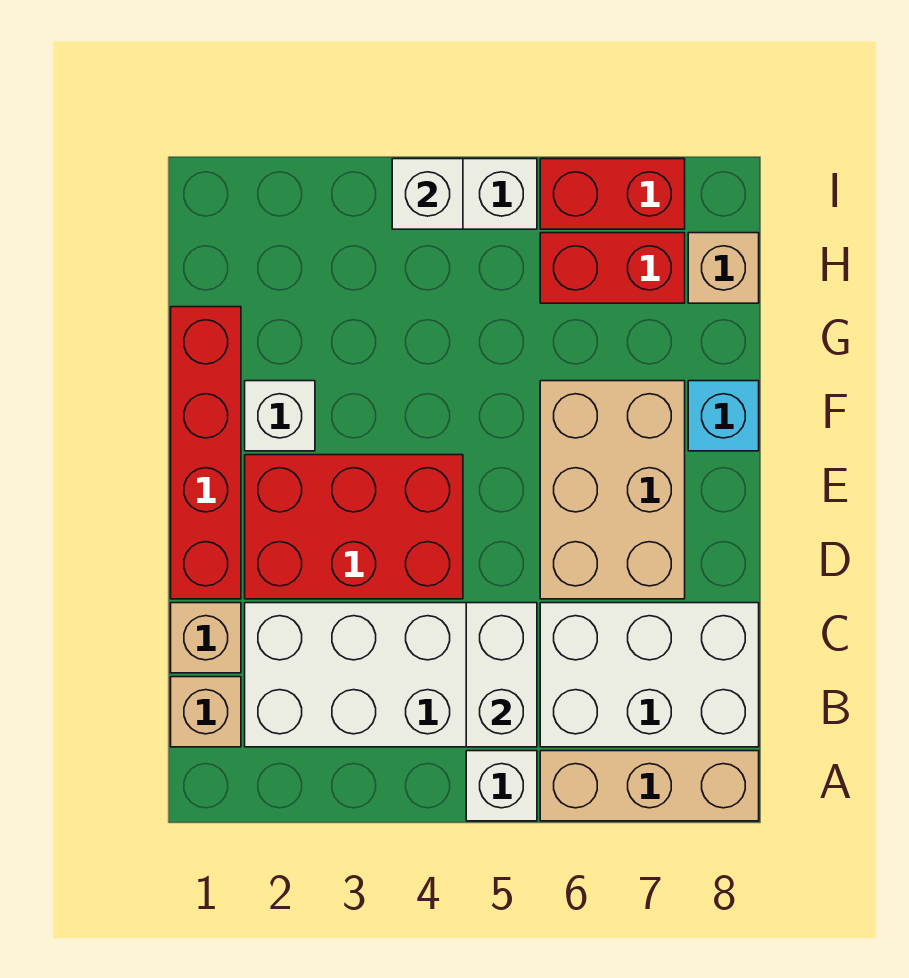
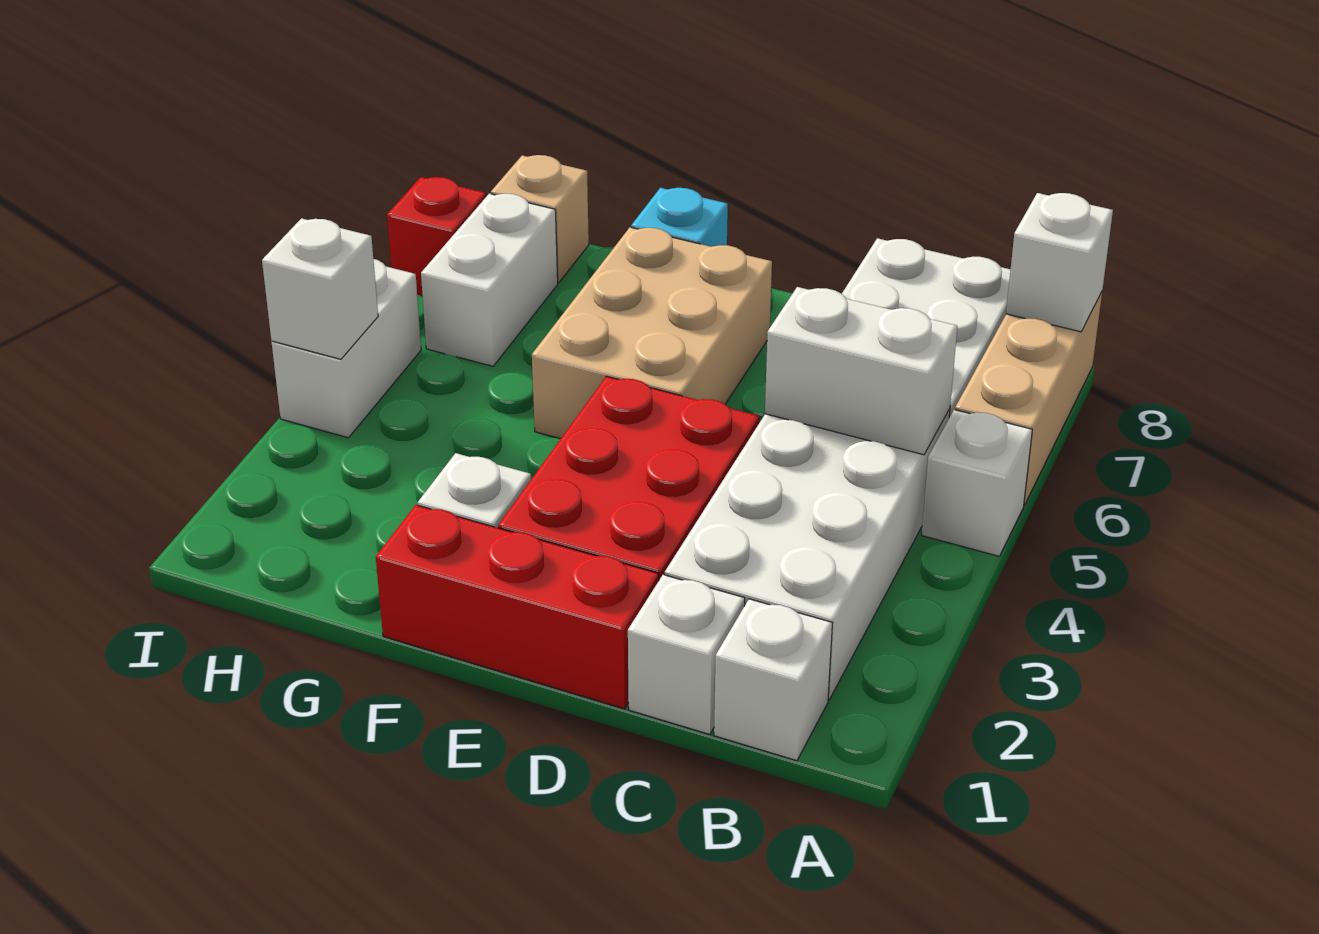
none -> white brick A8 level 2
tan brick B1 level 1 -> white brick B1 level 1
tan brick C1 level 1 -> white brick C1 level 1
red brick D1:G1 level 1 -> red brick D1:F1 level 1
tan brick D6:F7 level 1 -> tan brick E5:F7 level 1
red brick H6:H7 level 1 -> white brick H6:H7 level 1
red brick I6:I7 level 1 -> red brick I7 level 1

